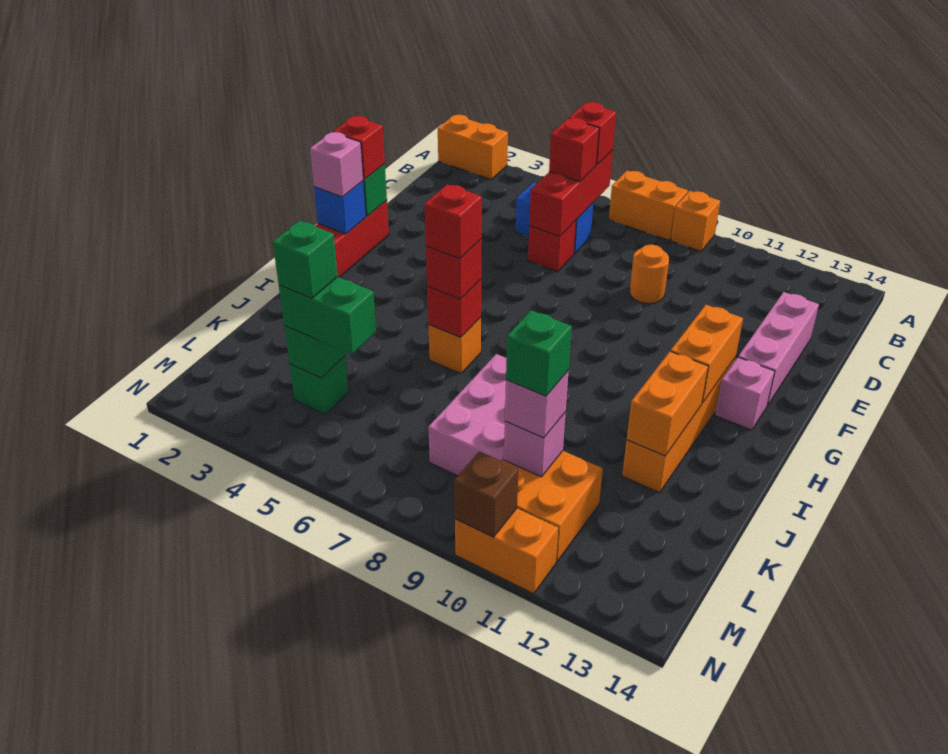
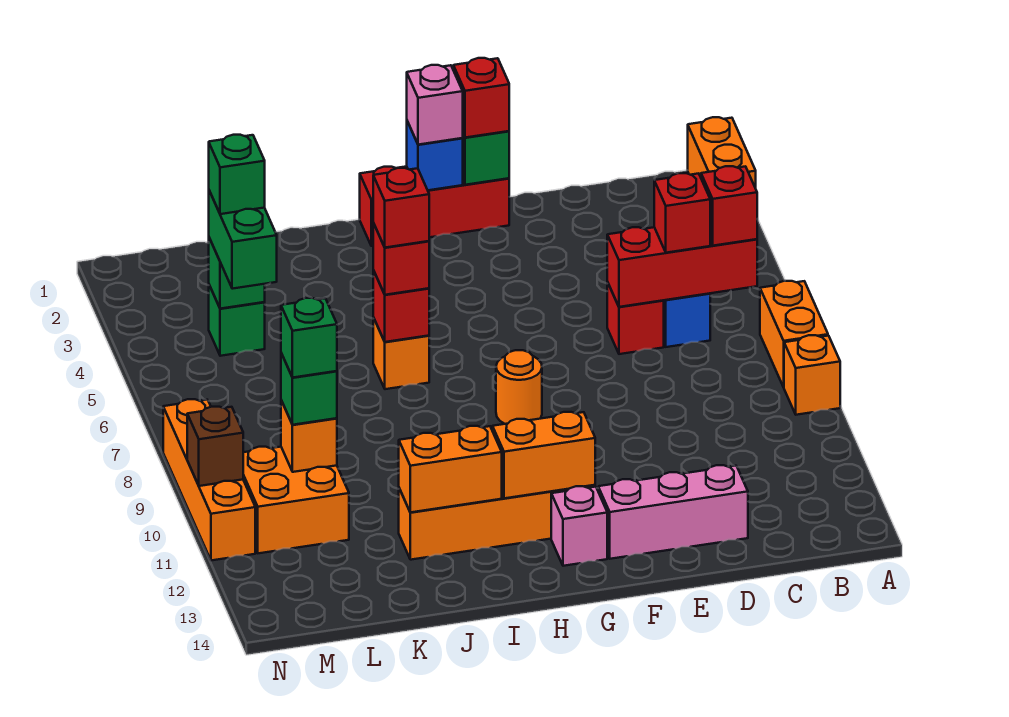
orange round brick D9 level 1 -> orange round brick G8 level 1
pink brick J8:L9 level 1 -> none
pink brick L10 level 2 -> orange brick L10 level 2
pink brick L10 level 3 -> green brick L10 level 3
orange brick N10:N11 level 1 -> orange brick N8:N11 level 1

